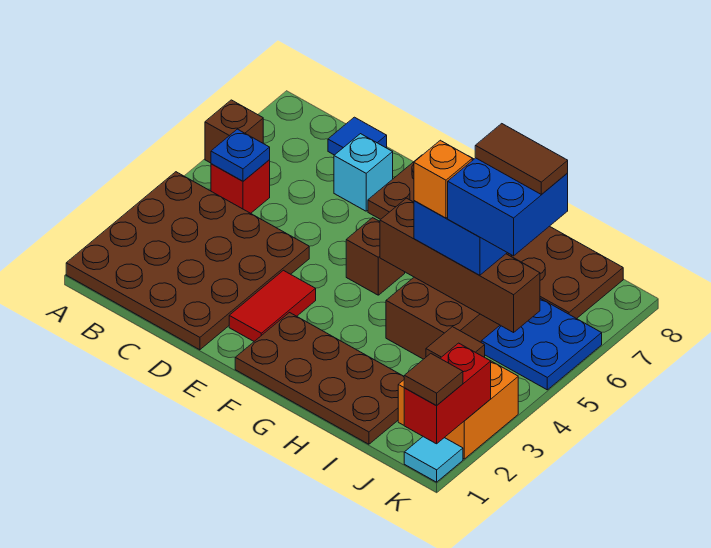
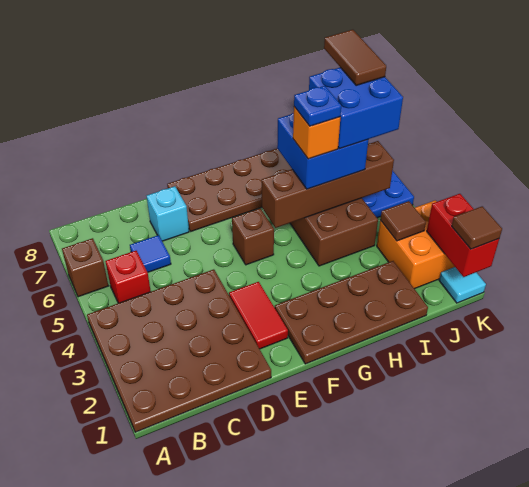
blue plate B5 level 2 -> blue plate H5 level 5
blue tile C8 level 1 -> blue tile C6 level 1
brown tile I6:J6 level 5 -> brown tile J6:J7 level 5

